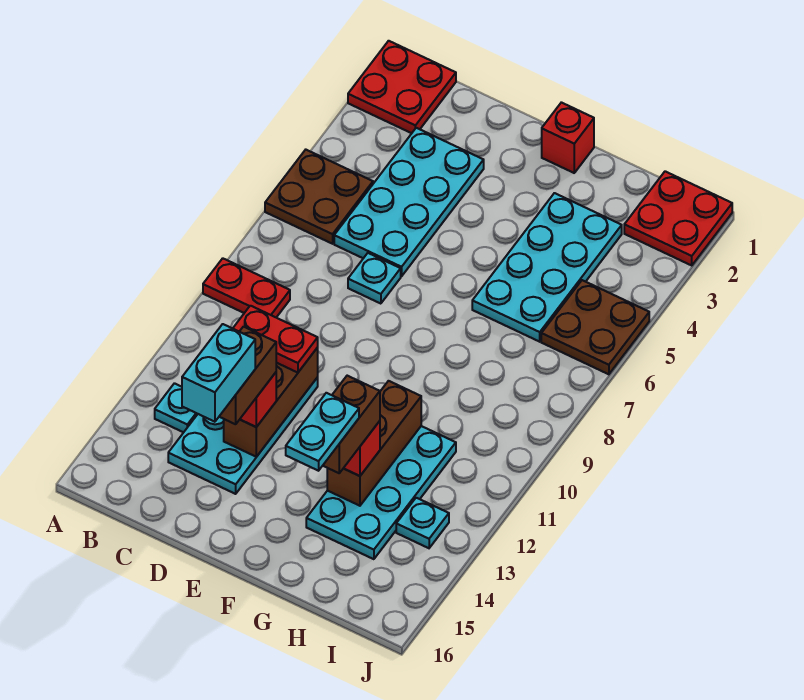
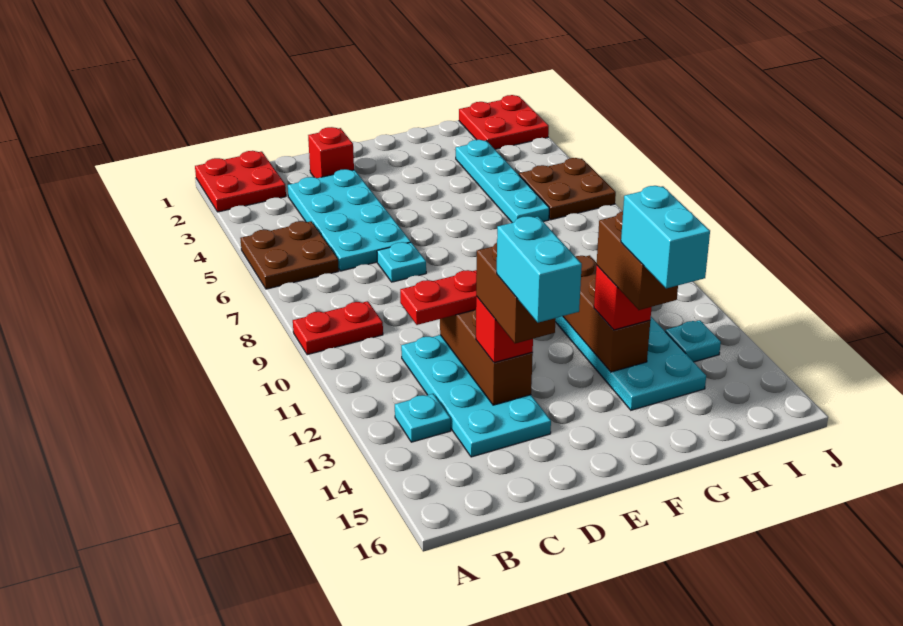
red brick F1 level 1 -> red brick D2 level 1
cyan plate G3:H6 level 1 -> cyan plate H3:H6 level 1
cyan plate G14:G15 level 5 -> cyan brick G14:G15 level 5

